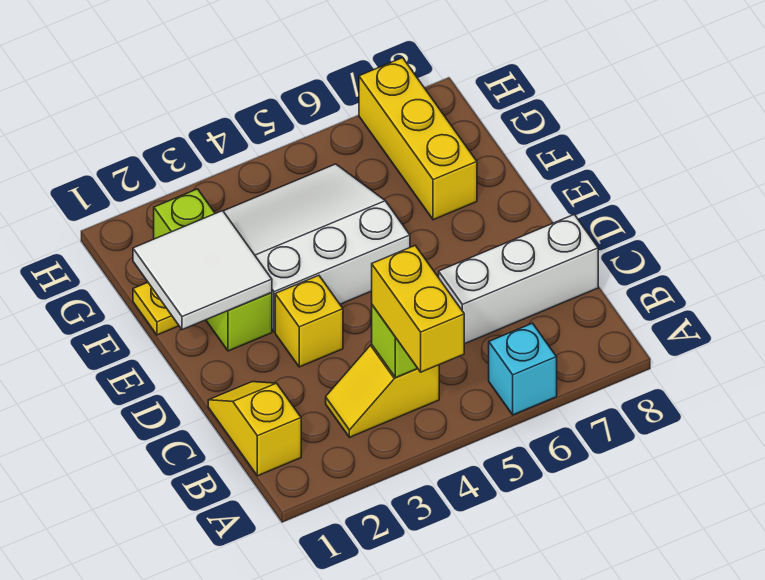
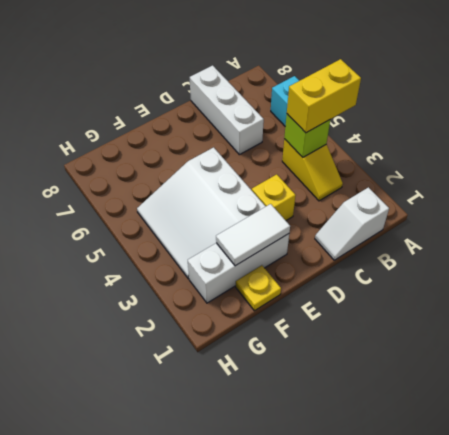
yellow slope B1:C1 level 1 top B -> white slope B1:C1 level 1 top B
white tile E1:F2 level 2 -> white tile E2:F2 level 2
lime brick E2:G2 level 1 -> white brick E2:G2 level 1
yellow brick F7:H7 level 1 -> none

